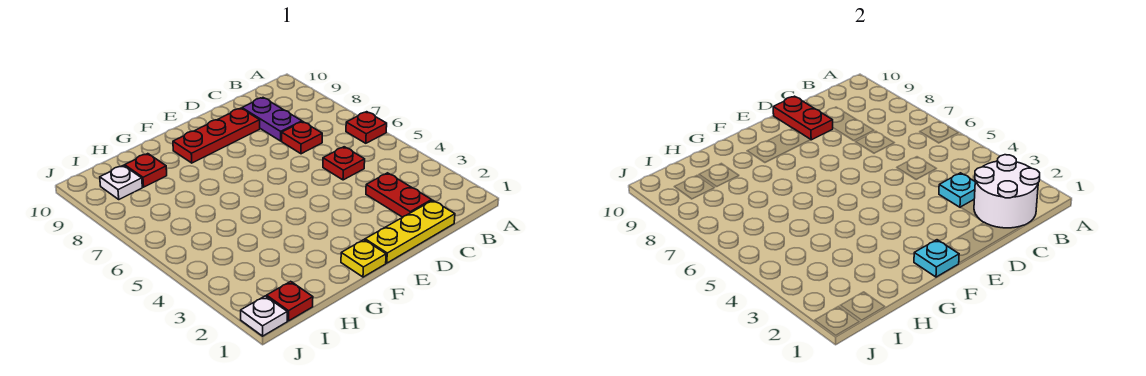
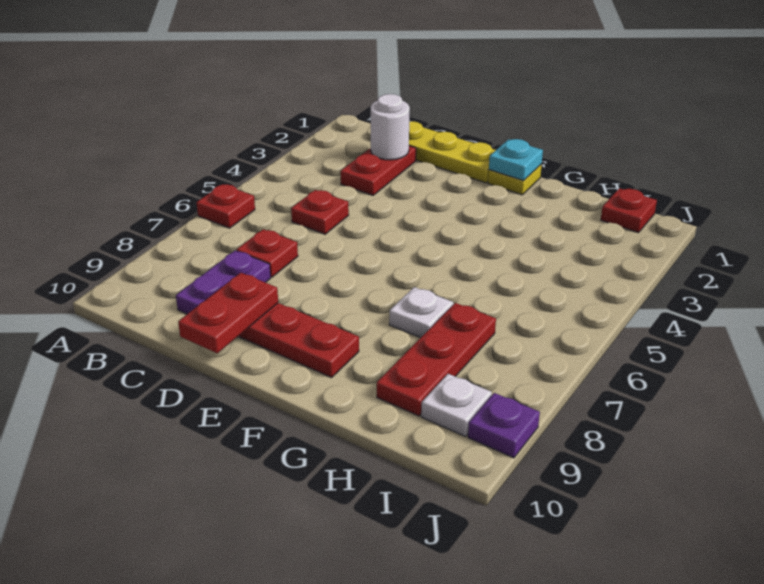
white round brick B1:C2 level 2 -> white round brick C2 level 2
cyan plate C3 level 2 -> none
red plate H9 level 1 -> red plate H7:H9 level 1
white plate J1 level 1 -> white plate G7 level 1
none -> purple plate J9 level 1

